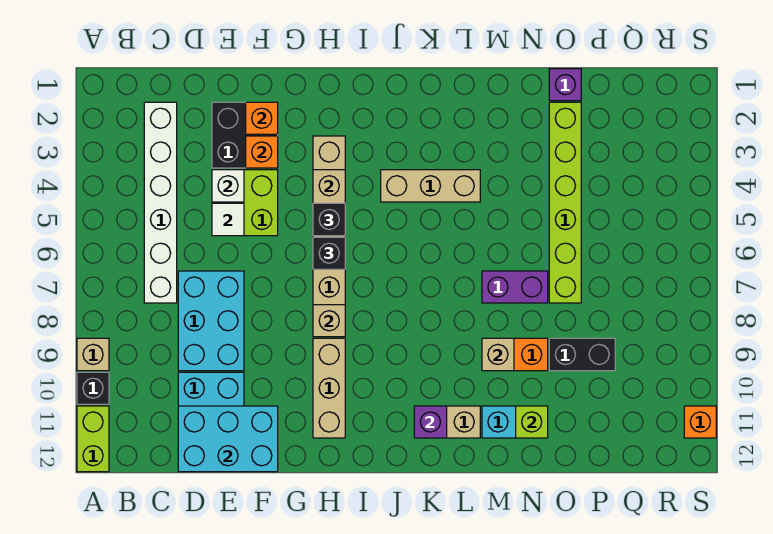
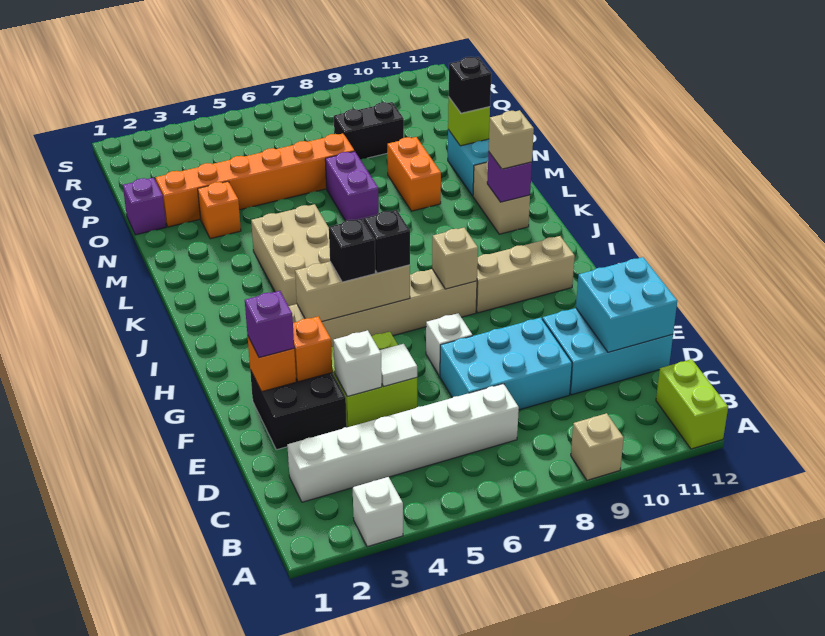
none -> white brick A3 level 1
black brick A10 level 1 -> black brick N11 level 3
lime brick A11:A12 level 1 -> lime brick A12:B12 level 1
cyan brick D11:F12 level 2 -> cyan brick D11:E12 level 2
none -> purple brick F2 level 3
none -> white brick F7 level 1
tan brick J4:L4 level 1 -> tan brick J4:L5 level 1
tan brick M9 level 2 -> tan brick K11 level 3
lime brick O2:O7 level 1 -> orange brick O2:O7 level 1
black brick O9:P9 level 1 -> black brick P8:P9 level 1
orange brick S11 level 1 -> orange brick N3 level 1

